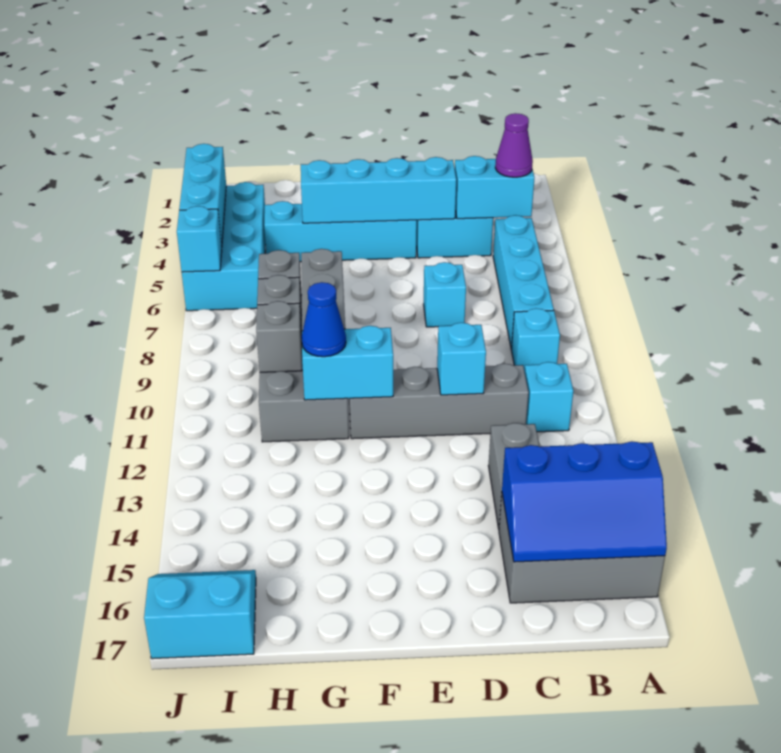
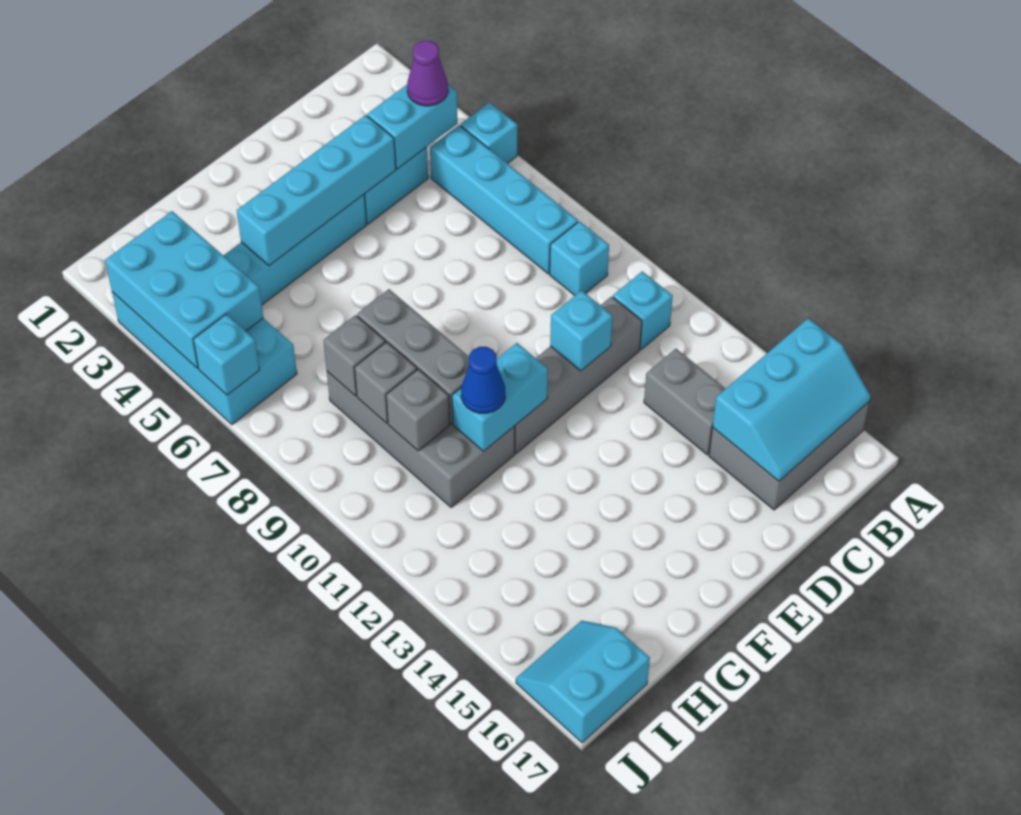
blue slope A15:C16 level 2 top 15 -> cyan slope A15:C16 level 2 top 15
cyan brick D7 level 1 -> cyan brick A5 level 1
cyan brick J3:J5 level 2 -> cyan brick I3:J5 level 2

